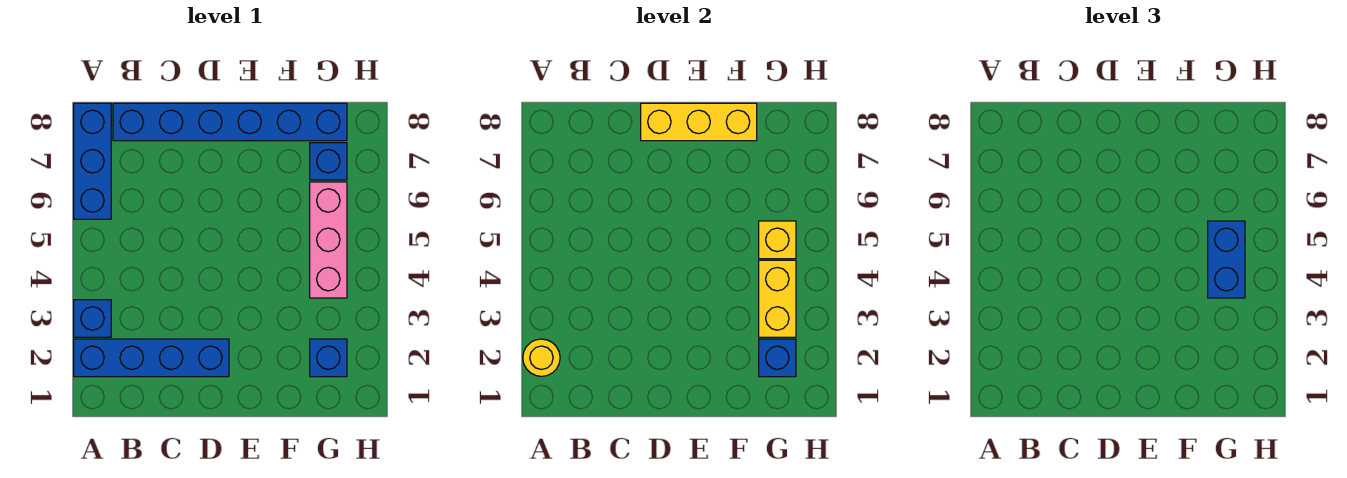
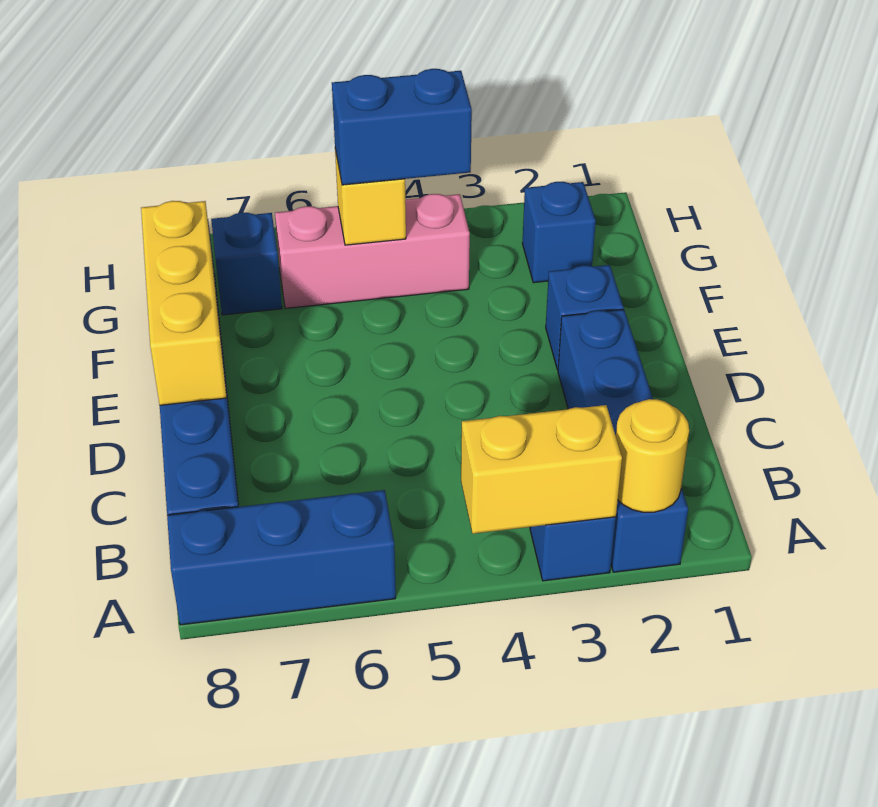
blue brick G2 level 2 -> blue brick E2 level 1
yellow brick G3:G4 level 2 -> yellow brick A3:A4 level 2

